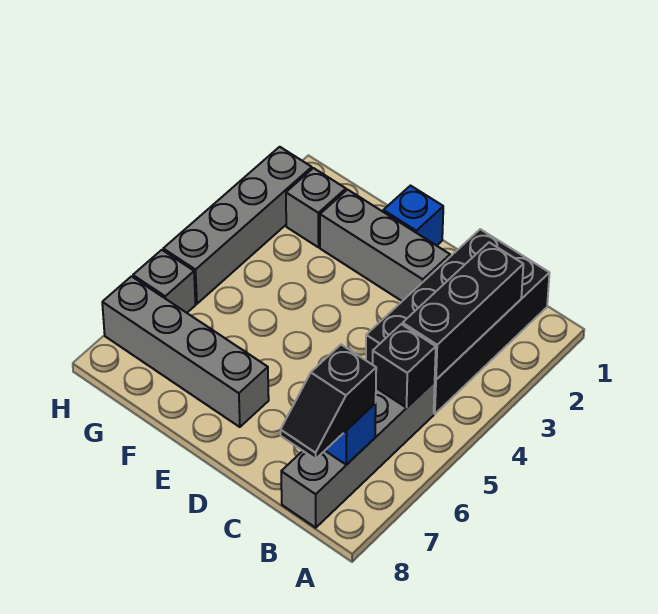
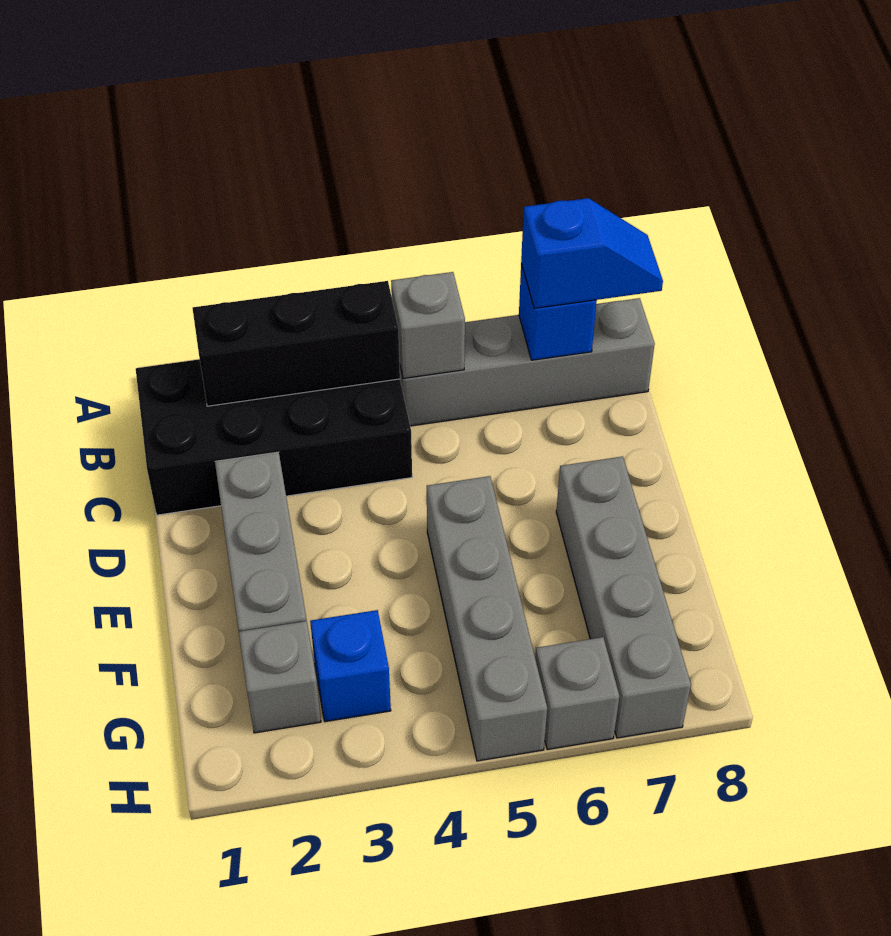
black brick B5 level 2 -> grey brick B5 level 2
black slope B7:B8 level 3 top 7 -> blue slope B7:B8 level 3 top 7
blue brick E1 level 1 -> blue brick G3 level 1
grey brick H2:H5 level 1 -> grey brick E5:H5 level 1

